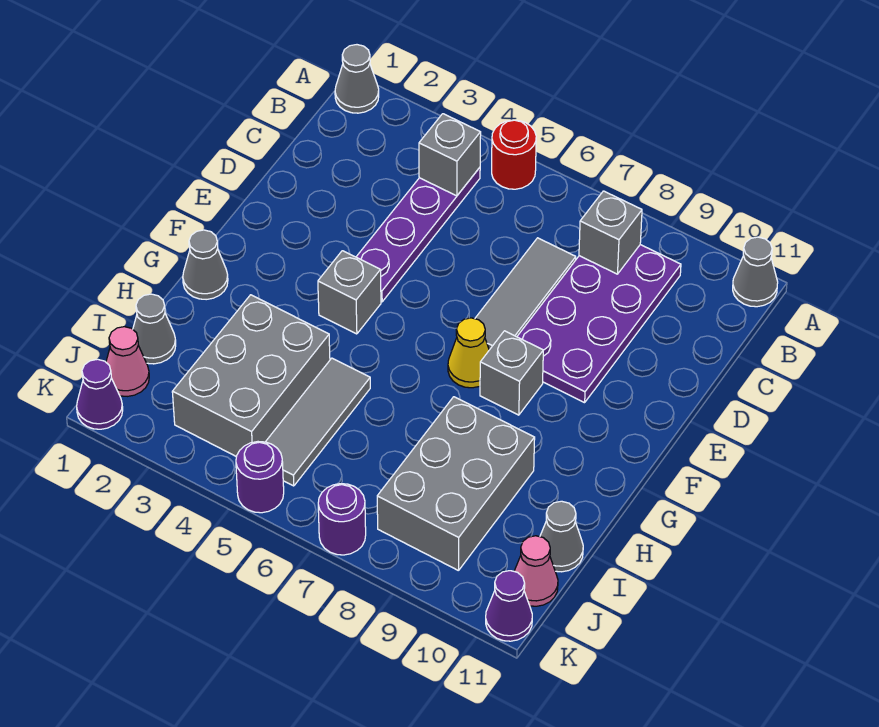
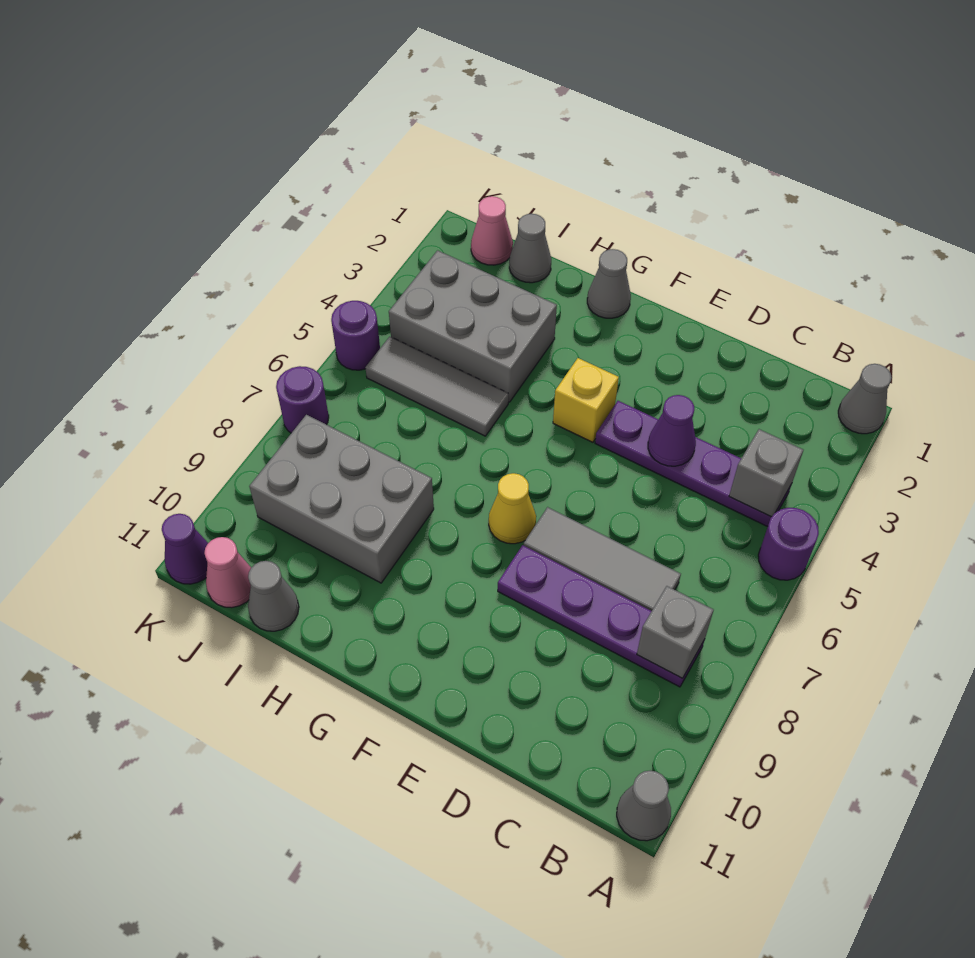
red round brick A5 level 1 -> purple round brick A5 level 1
purple plate B8:E9 level 1 -> purple plate B8:E8 level 1
grey brick F4 level 1 -> yellow brick F4 level 1
grey brick F8 level 1 -> none
purple cone K1 level 1 -> purple cone D4 level 2

